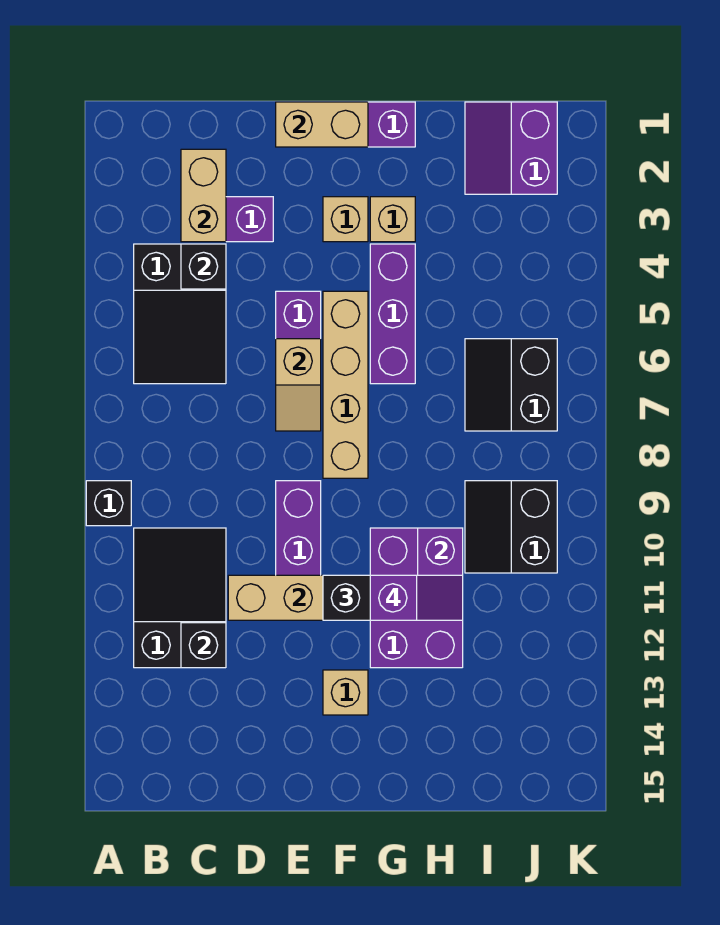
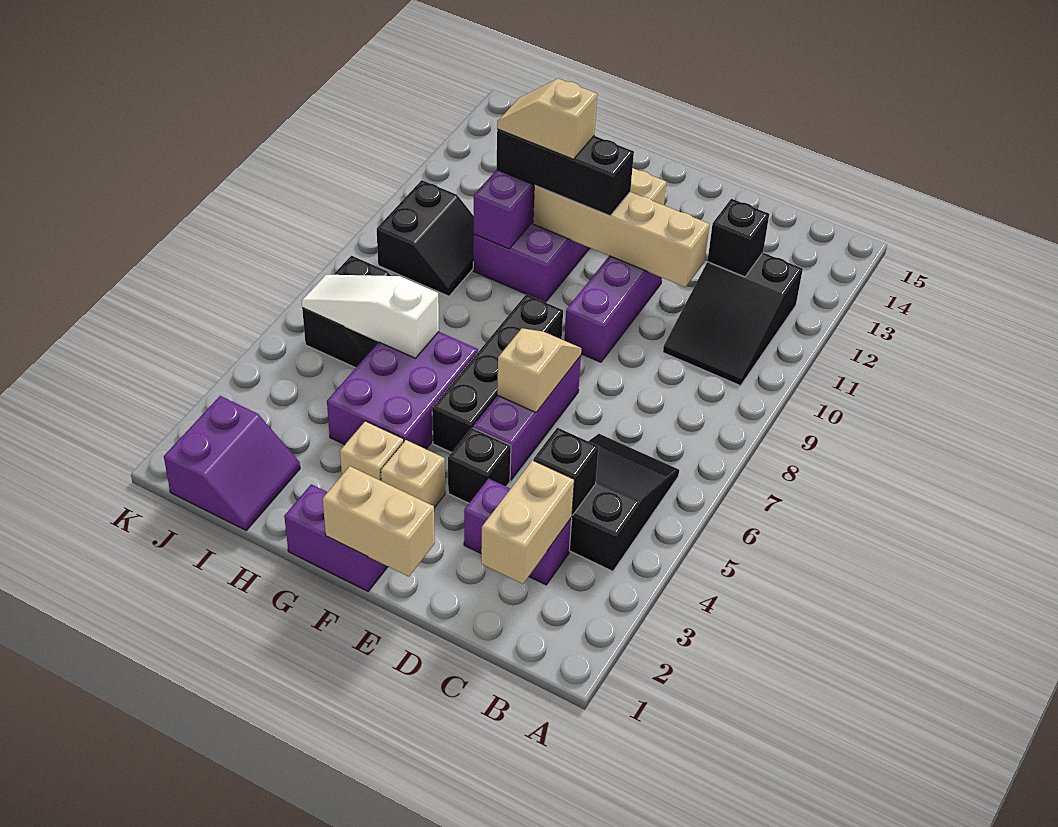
black brick A9 level 1 -> black brick E4 level 1
tan brick F5:F8 level 1 -> black brick F5:F8 level 1
purple brick G4:G6 level 1 -> purple brick G4:H6 level 1
purple slope G11:H11 level 4 top G -> tan slope G11:H11 level 4 top G
none -> white slope H6:J6 level 2 top H

